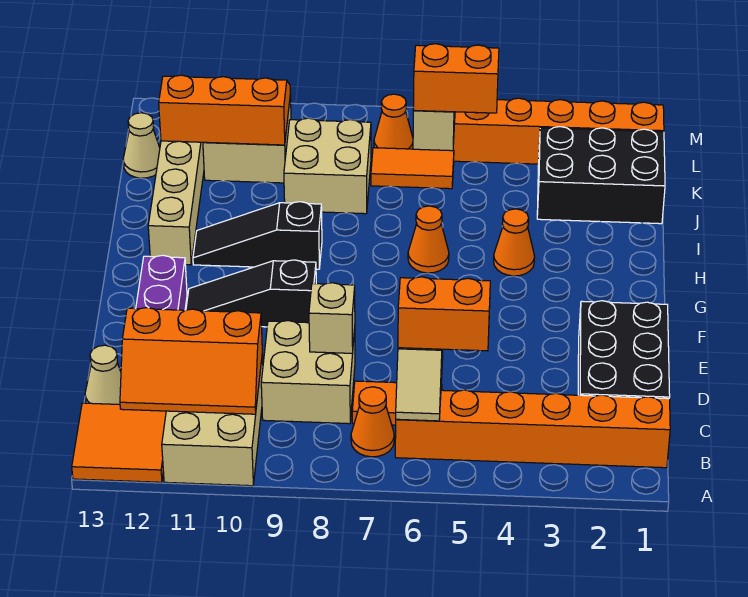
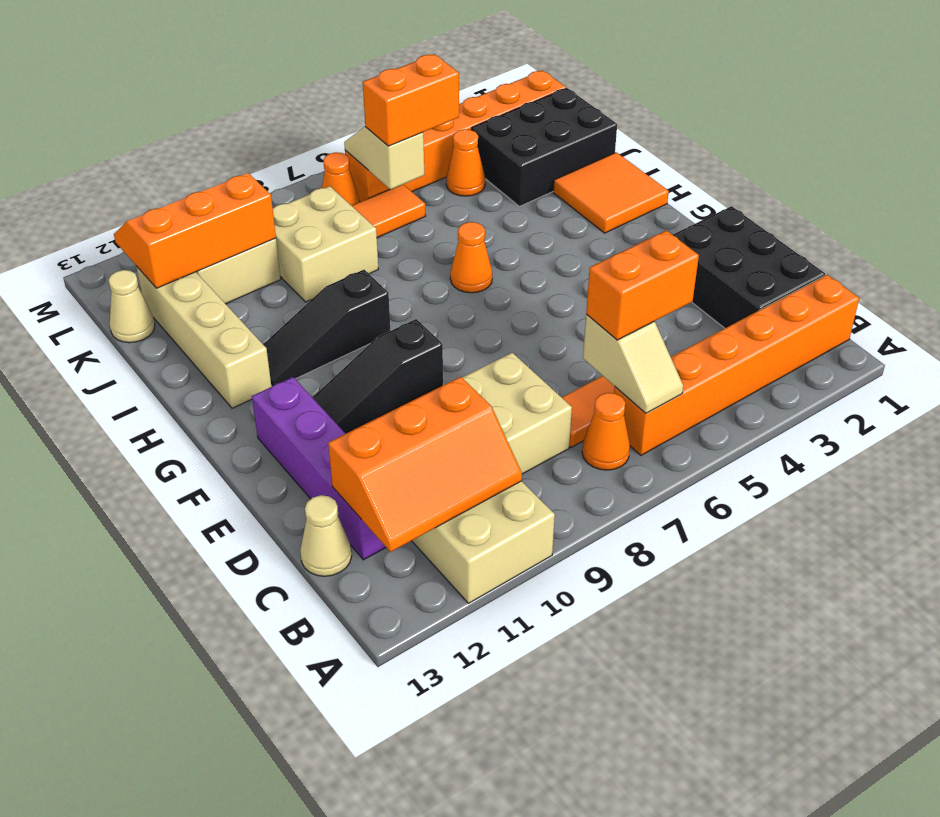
orange tile A12:B13 level 1 -> orange tile H1:I2 level 1
tan brick D8 level 2 -> none
orange cone H4 level 1 -> orange cone K4 level 1

